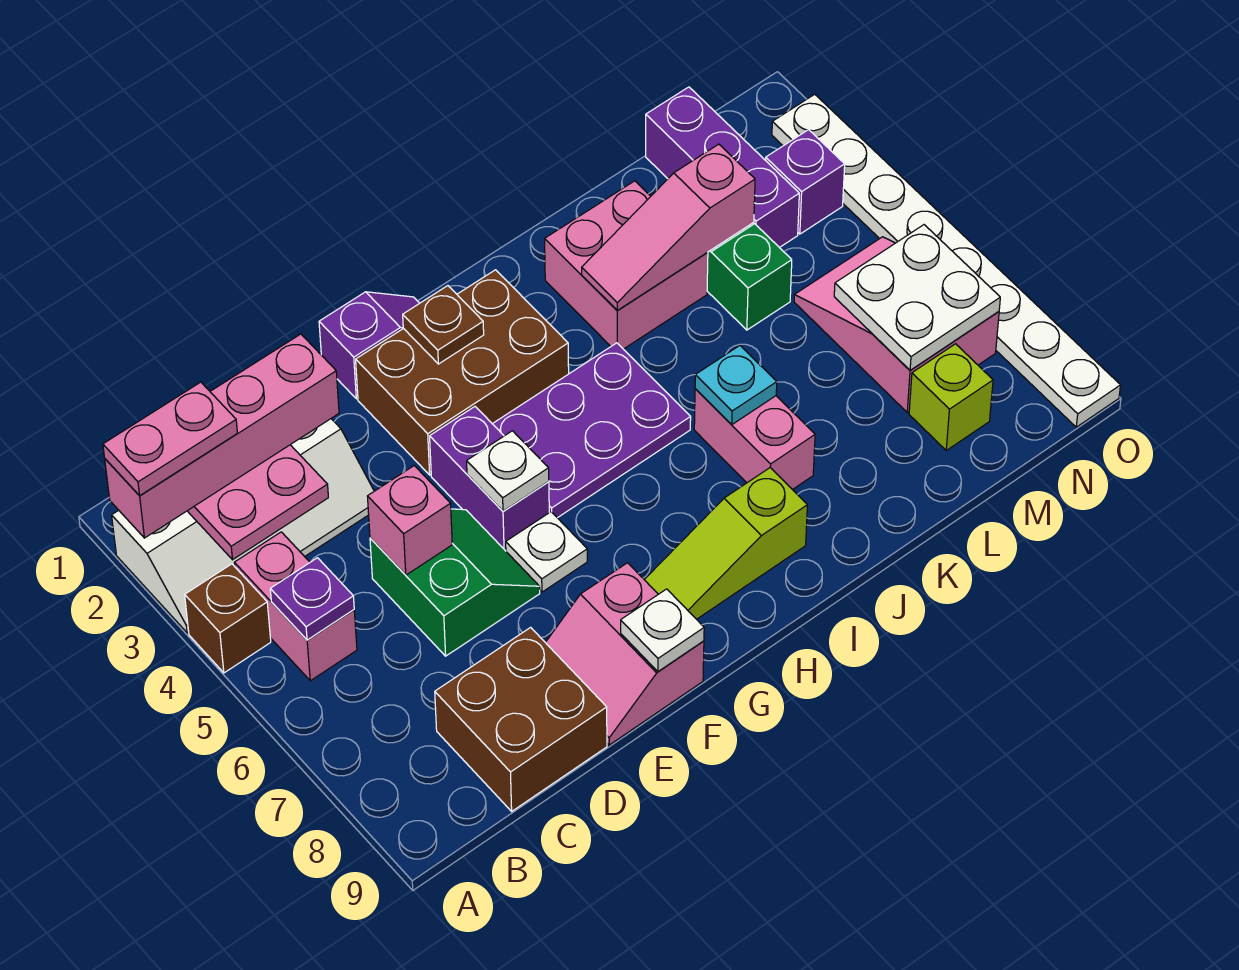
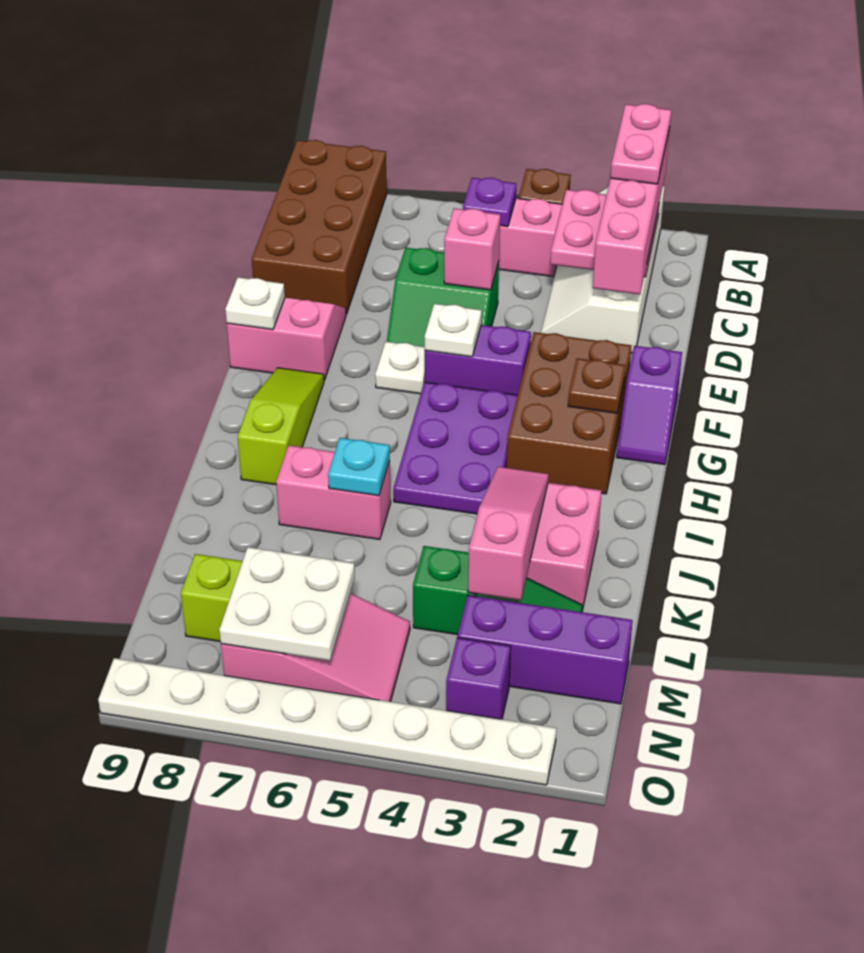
brown brick C8:D9 level 1 -> brown brick A8:D9 level 1

